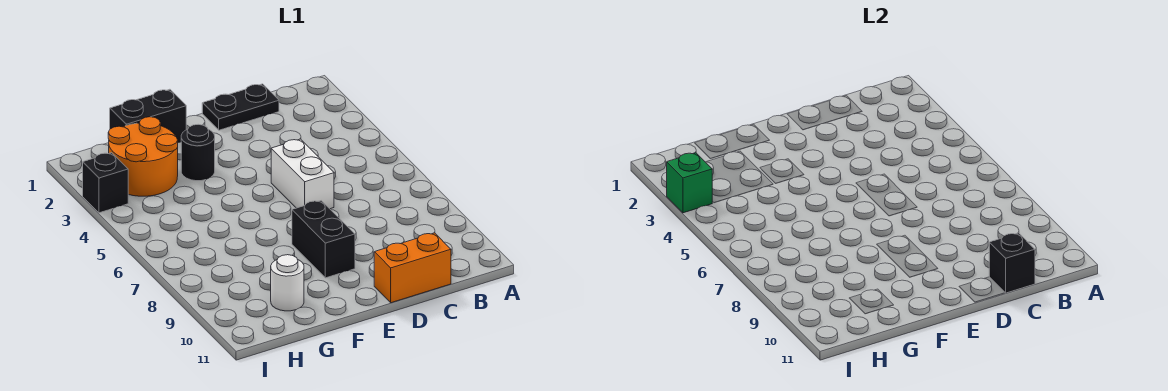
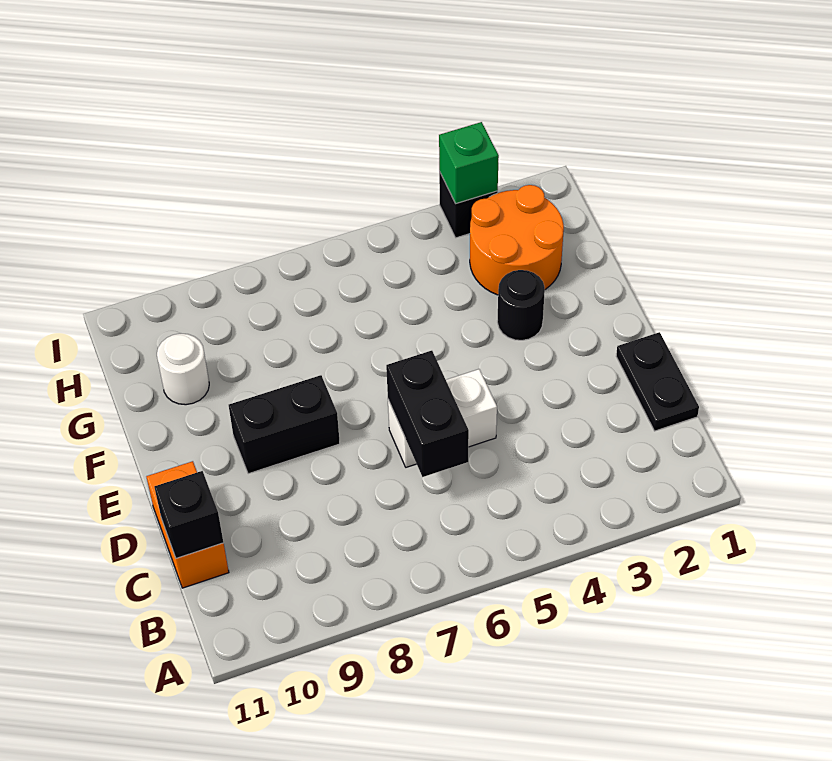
black brick F1:G1 level 1 -> black brick C6:D6 level 2

